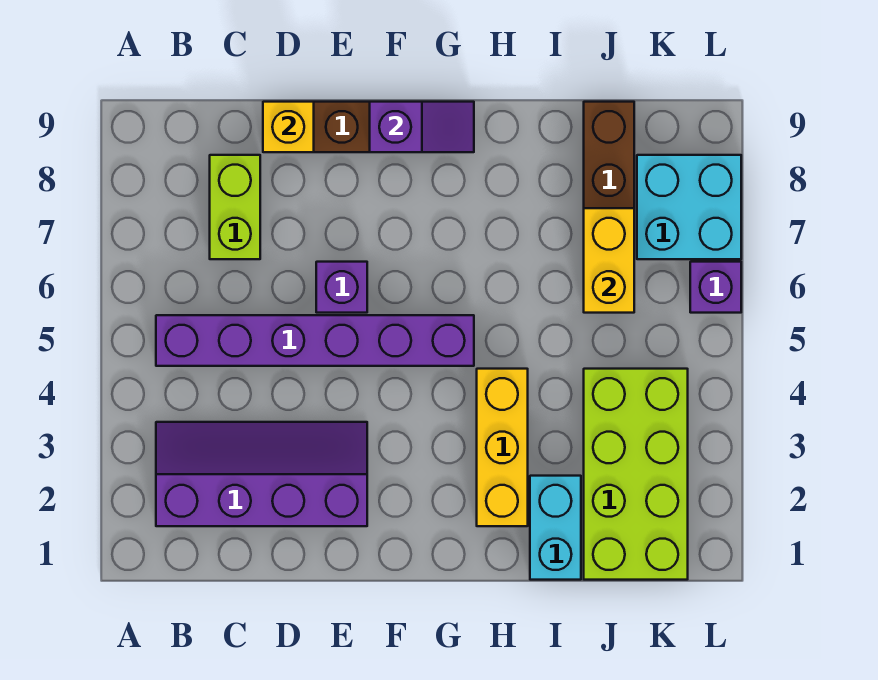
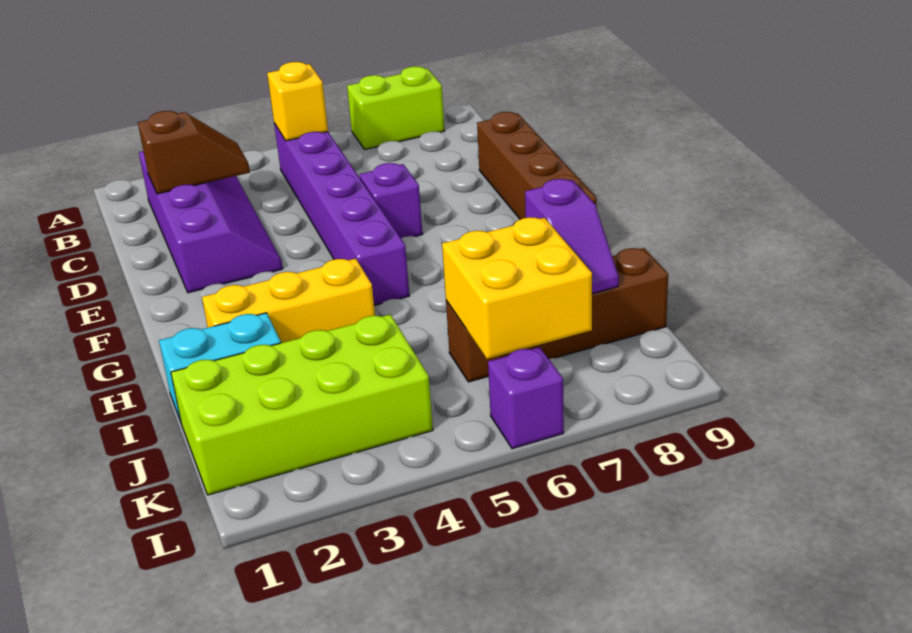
none -> brown slope C2:C3 level 2 top 2
lime brick C7:C8 level 1 -> lime brick A7:A8 level 1
yellow brick D9 level 2 -> yellow brick B5 level 2
purple slope F9:G9 level 2 top F -> purple slope I8:J8 level 2 top I
yellow brick J6:J7 level 2 -> yellow brick J6:K7 level 2
cyan brick K7:L8 level 1 -> none

